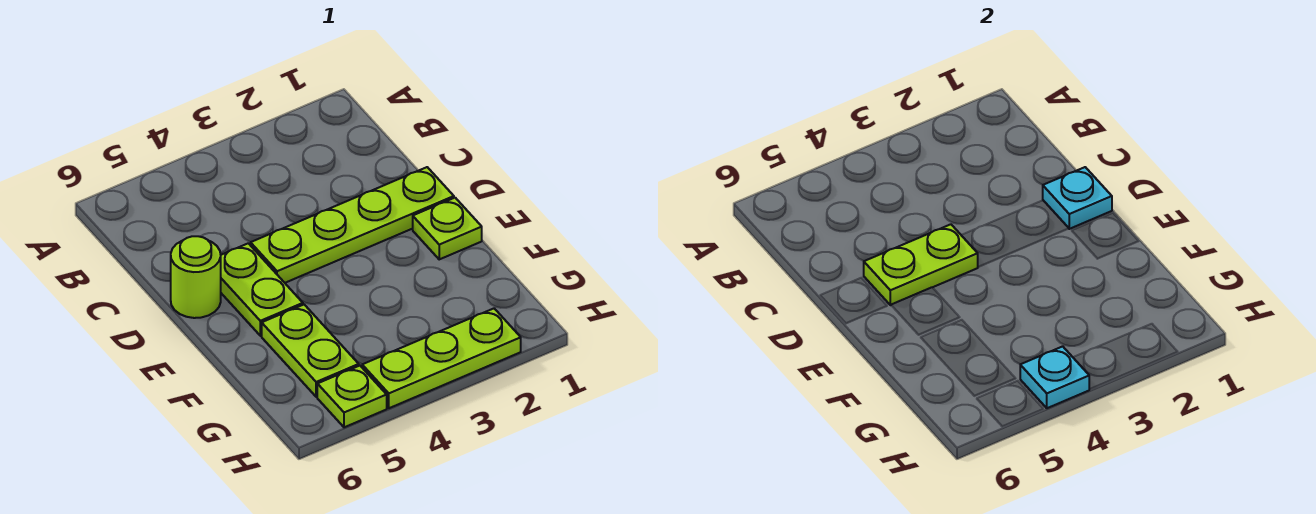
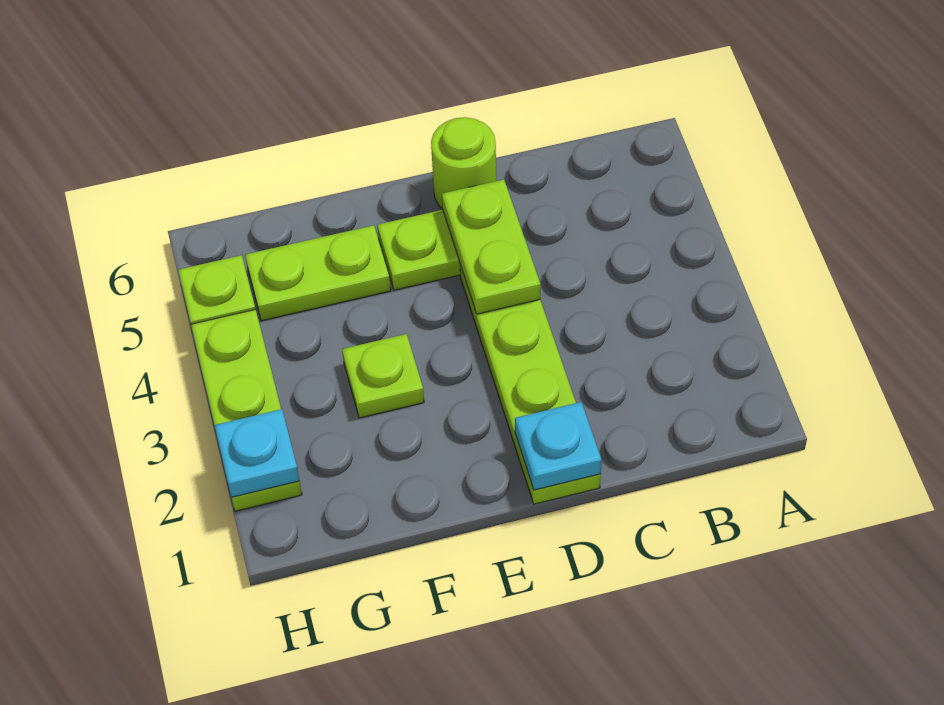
lime plate E1 level 1 -> lime plate F3 level 1
cyan plate H4 level 2 -> cyan plate H2 level 2

